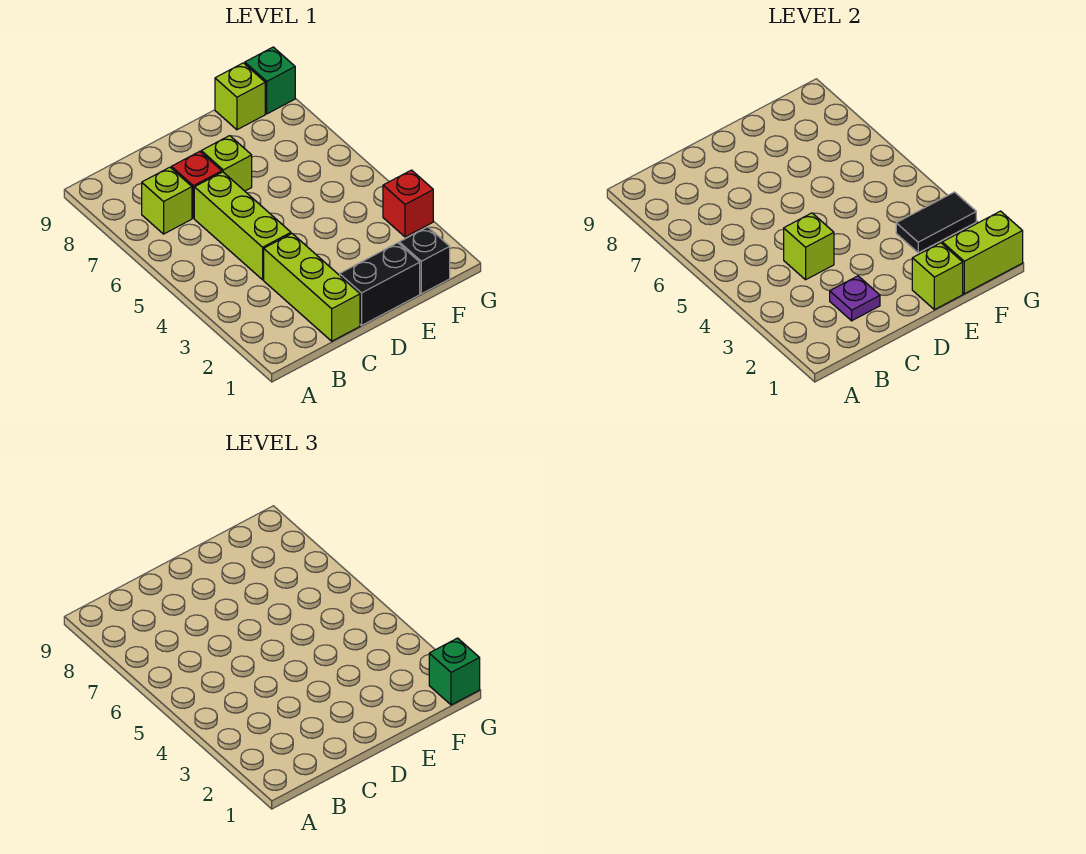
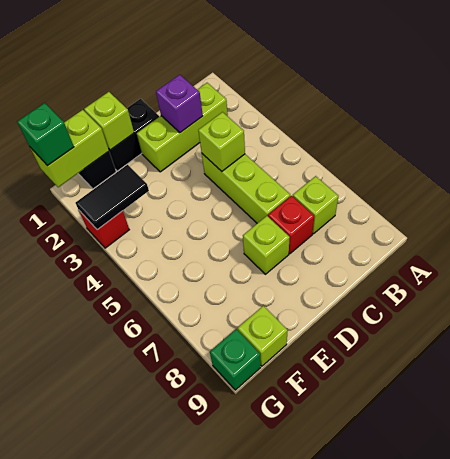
lime brick C1:C3 level 1 -> lime brick B2:D2 level 1
purple plate C2 level 2 -> purple brick C2 level 2

